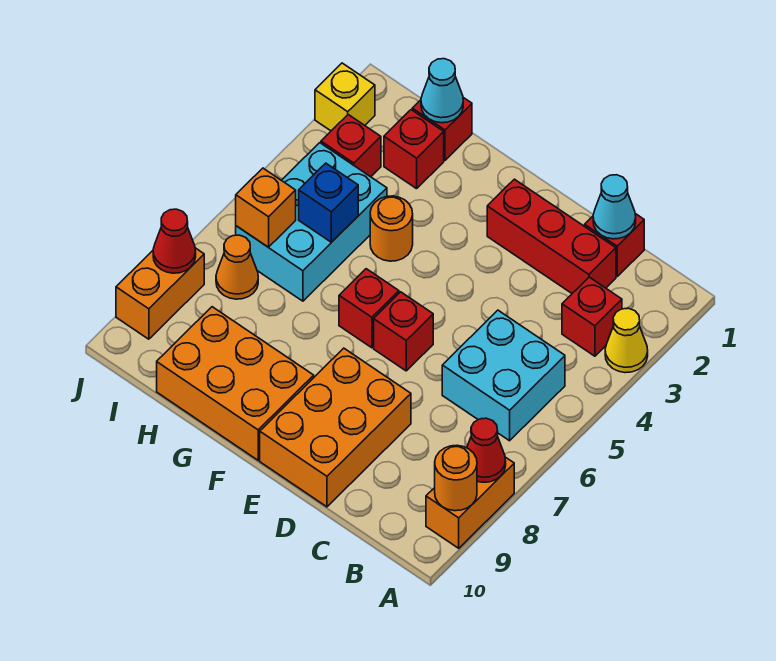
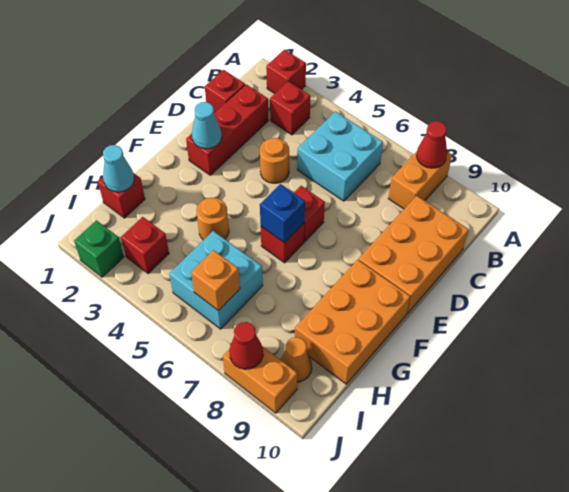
yellow cone A3 level 1 -> none
orange brick A8:A9 level 1 -> orange brick A8:B8 level 1
orange round brick A9 level 2 -> orange round brick D4 level 1
cyan cone C1 level 2 -> cyan cone E2 level 2
orange brick D8:E10 level 1 -> orange brick C9:E10 level 1
red brick H2 level 1 -> red brick A2 level 1
cyan brick H4:I6 level 1 -> cyan brick H5:I6 level 1
blue brick H5 level 2 -> blue brick F6 level 2
orange cone I7 level 1 -> orange cone I9 level 1
yellow brick J2 level 1 -> green brick J2 level 1

